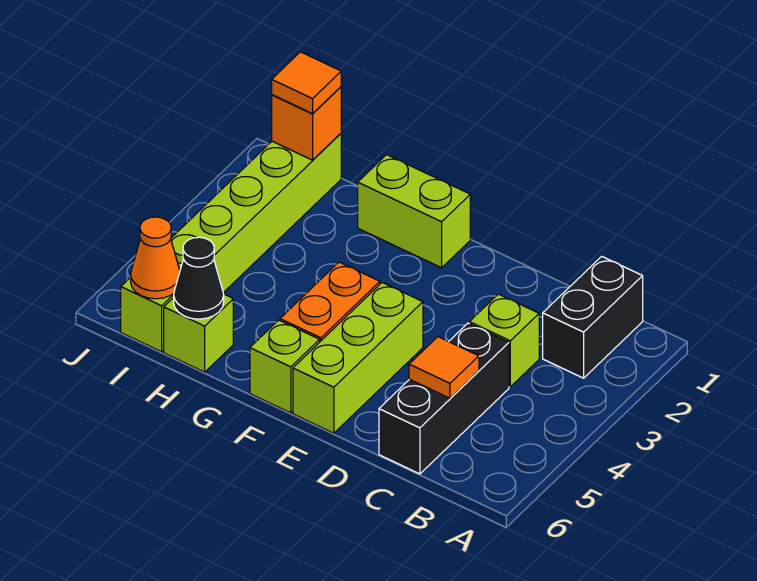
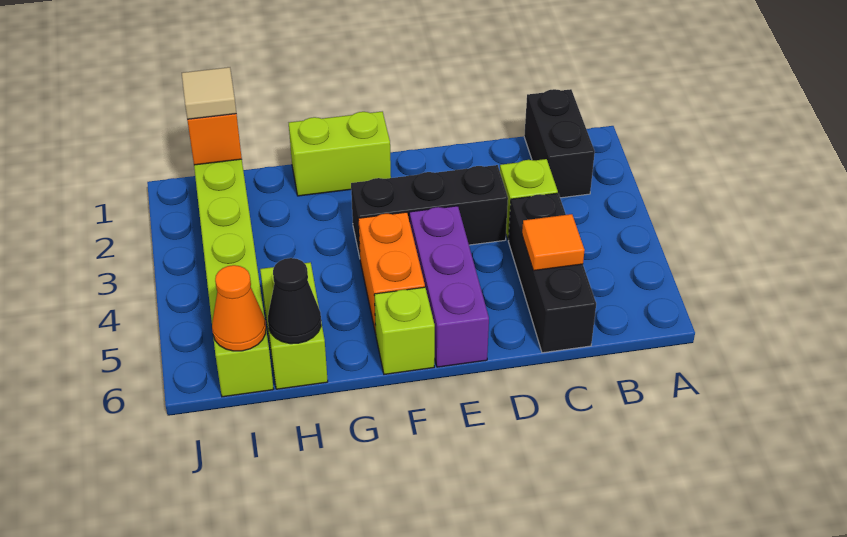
none -> black brick D3:F3 level 1
lime brick E4:E6 level 1 -> purple brick E4:E6 level 1
lime brick H6 level 1 -> lime brick H5:H6 level 1
orange tile I1 level 3 -> tan tile I1 level 3

